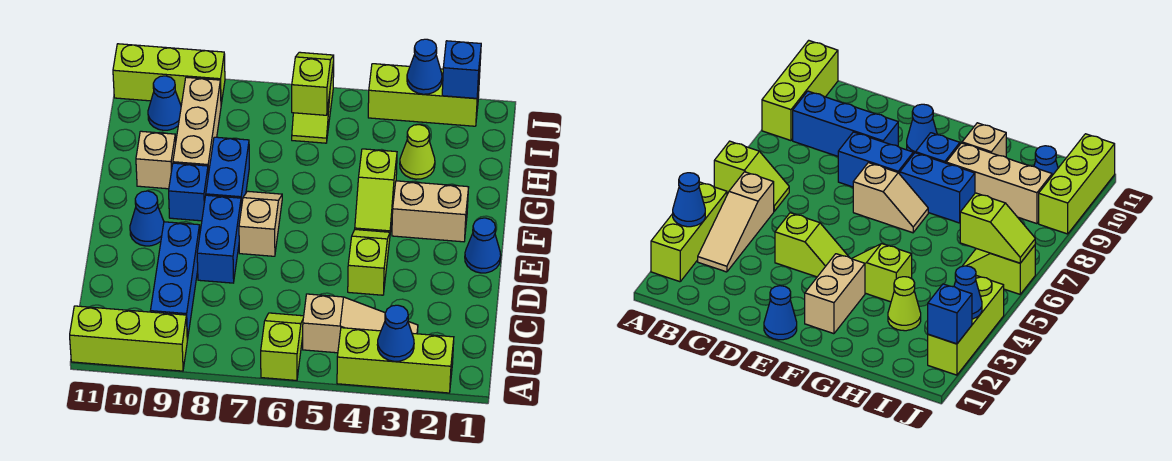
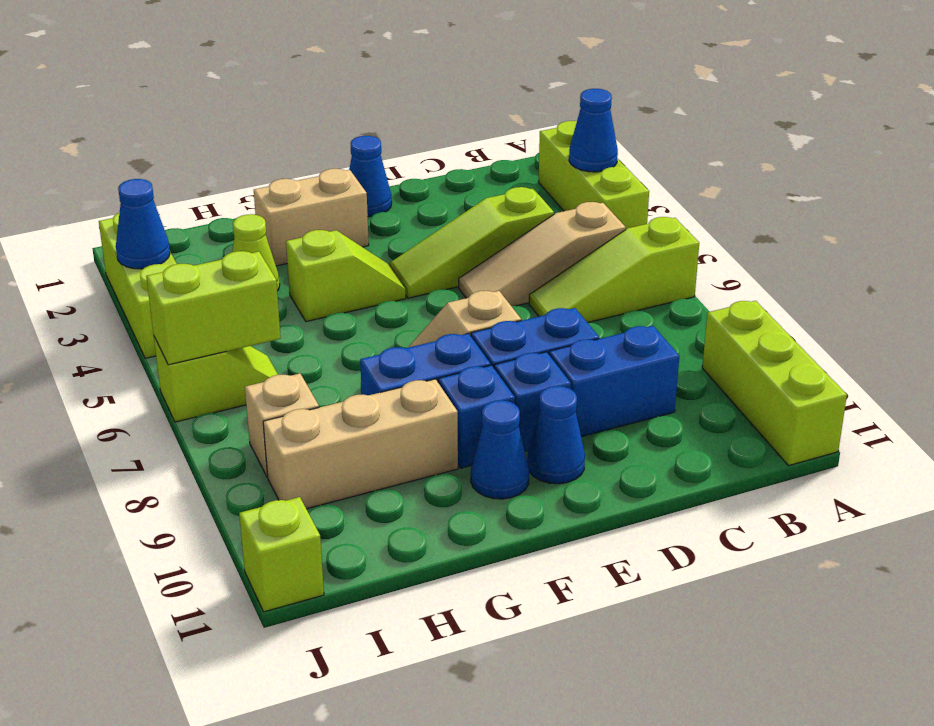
lime slope A6:B6 level 1 top A -> lime slope A6:C6 level 1 top A
tan slope B3:B5 level 1 top 5 -> tan slope B5:D5 level 1 top B
blue brick B9:D9 level 1 -> blue brick C9:D9 level 1
lime slope D4:E4 level 1 top D -> lime slope C4:E4 level 1 top C
tan brick F2:F3 level 1 -> tan brick F2:G2 level 1
tan brick G10 level 1 -> tan brick I8 level 1
lime slope I6:J6 level 2 top I -> lime brick I6:J6 level 2
blue cone I10 level 1 -> blue cone F10 level 1
blue brick J2 level 2 -> blue brick E9 level 1
lime brick J9:J11 level 1 -> lime brick J11 level 1

